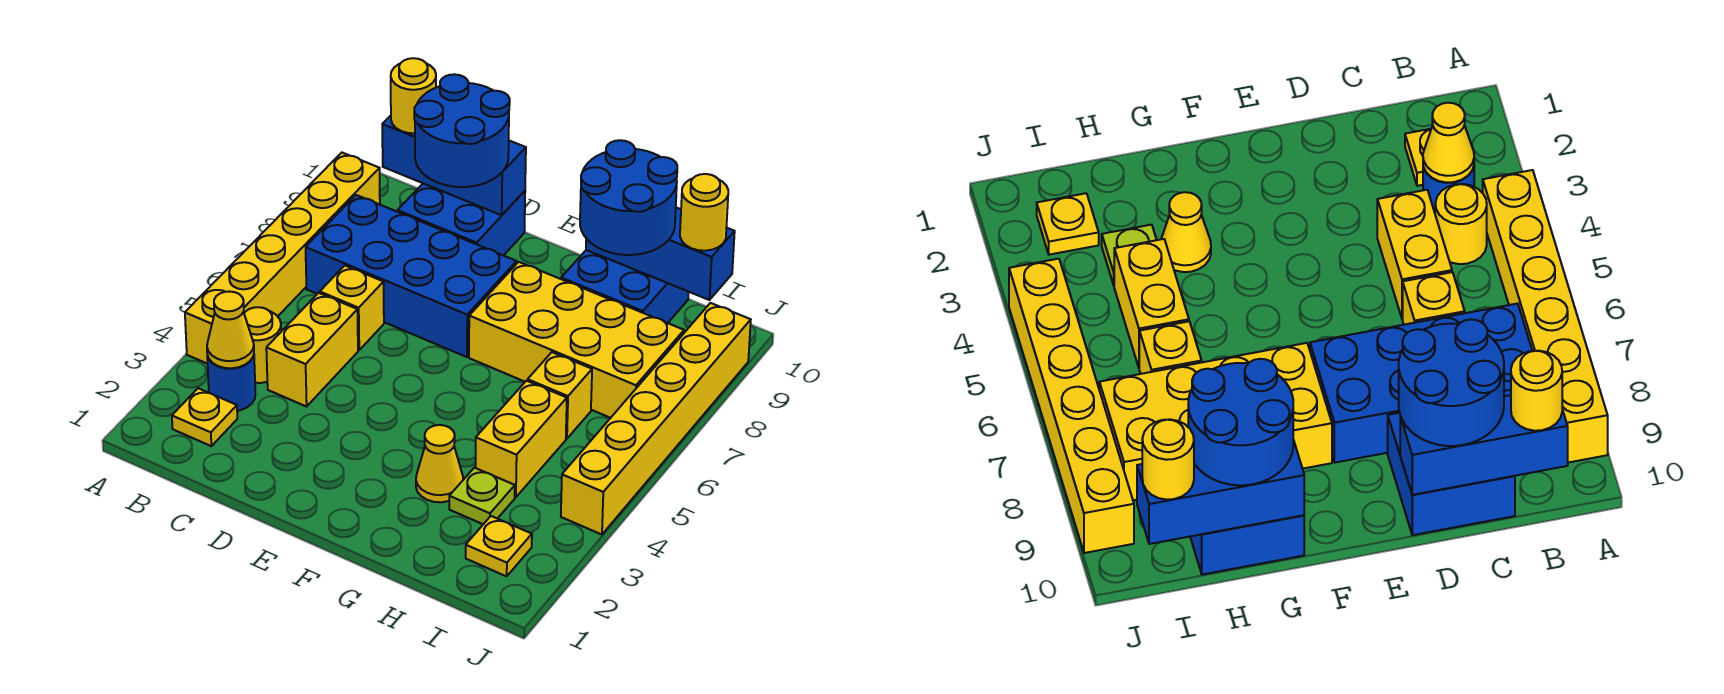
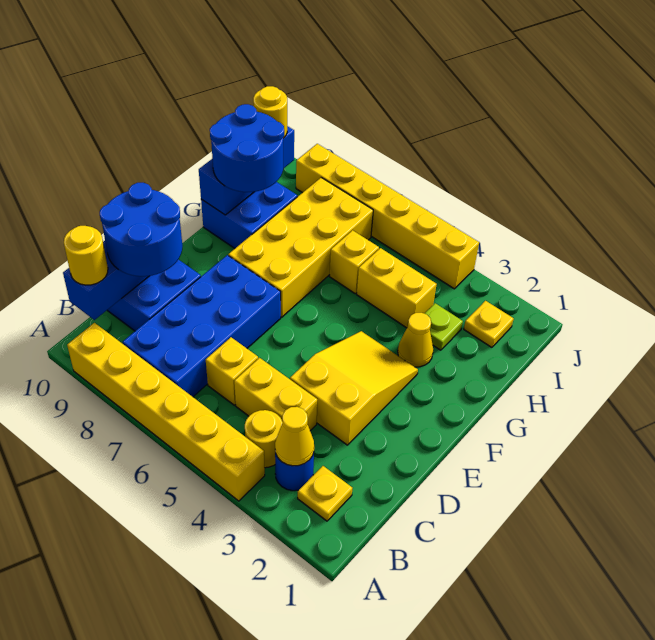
none -> yellow slope D3:F4 level 1 top D

